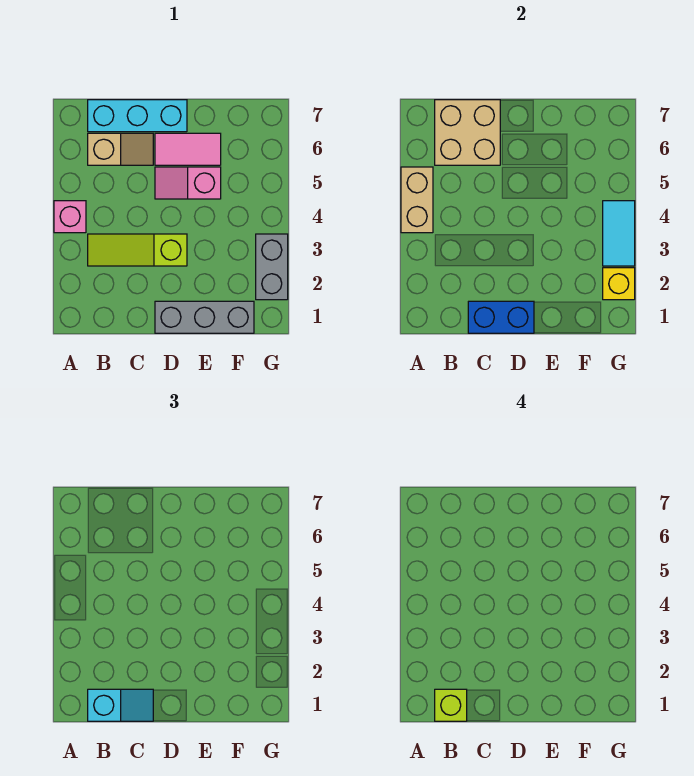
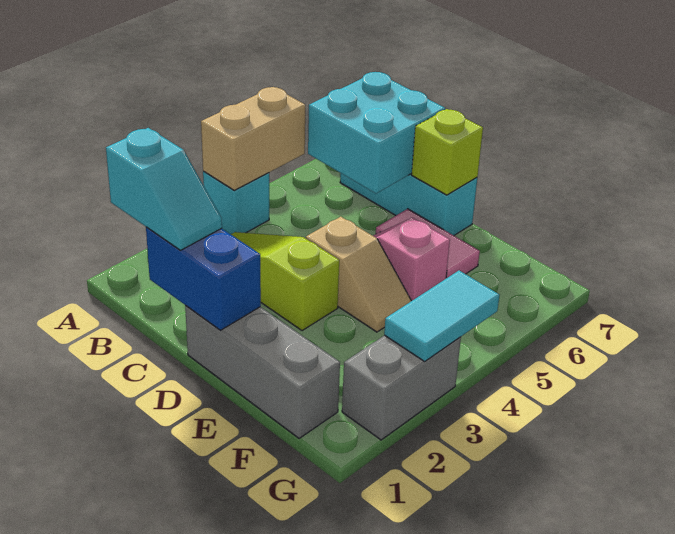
pink brick A4 level 1 -> cyan brick A4 level 1
lime brick B1 level 4 -> lime brick D7 level 2
tan slope B6:C6 level 1 top B -> tan slope D4:E4 level 1 top D
tan brick B6:C7 level 2 -> cyan brick B6:C7 level 2
yellow brick G2 level 2 -> none

